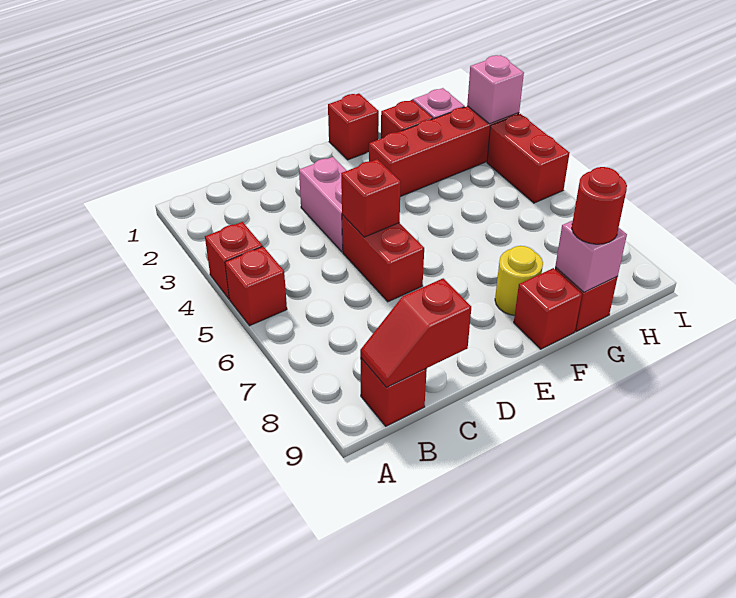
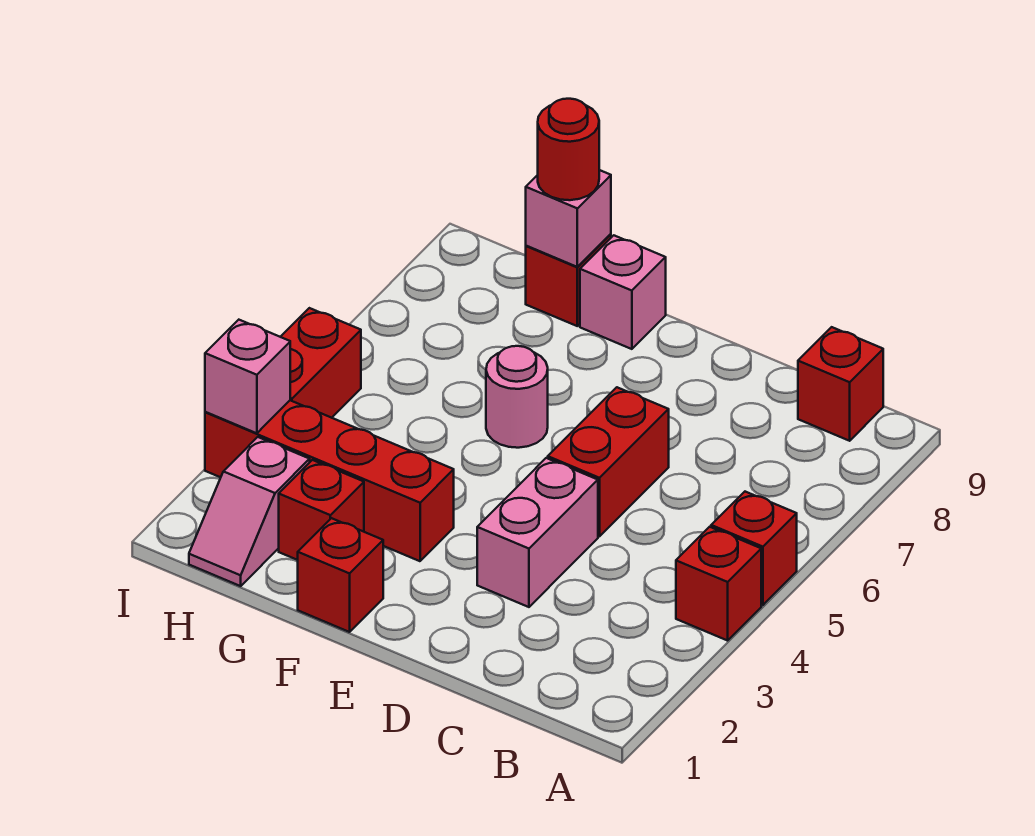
red slope B9:C9 level 2 top C -> none
red brick D5 level 2 -> none
none -> pink round brick F6 level 1
yellow round brick F8 level 1 -> none
red brick F9 level 1 -> pink brick F9 level 1

